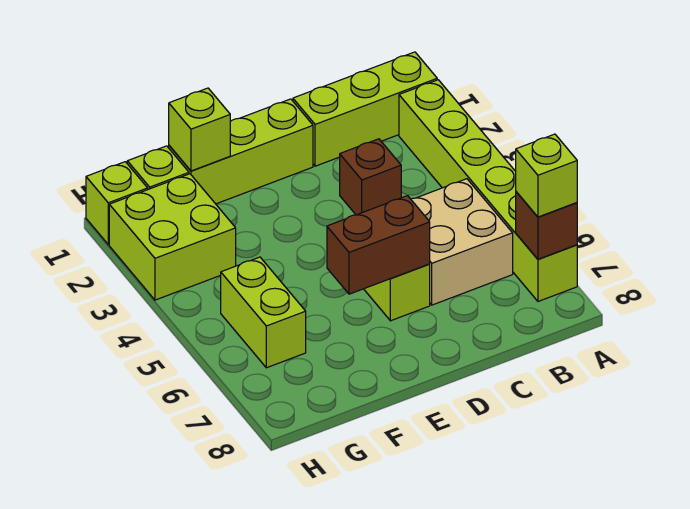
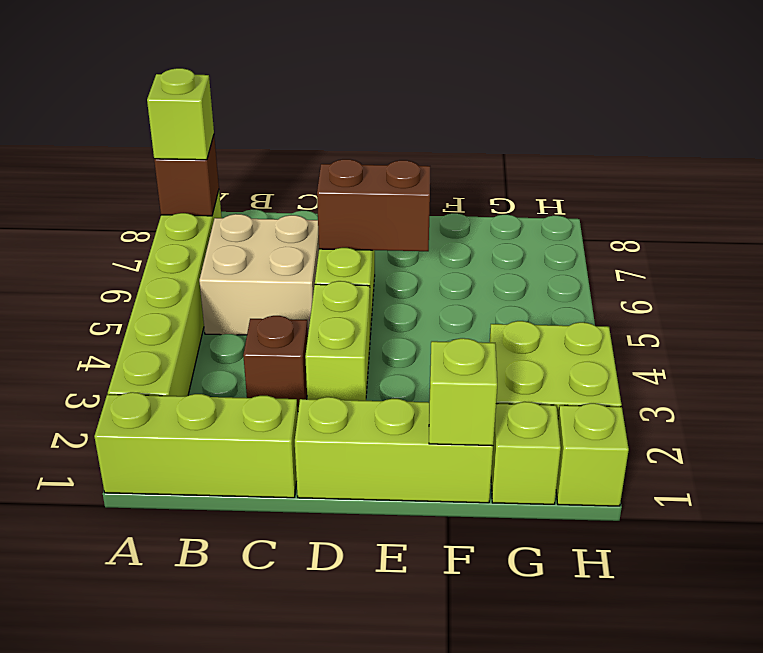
lime brick G5:G6 level 1 -> lime brick D3:D4 level 1

